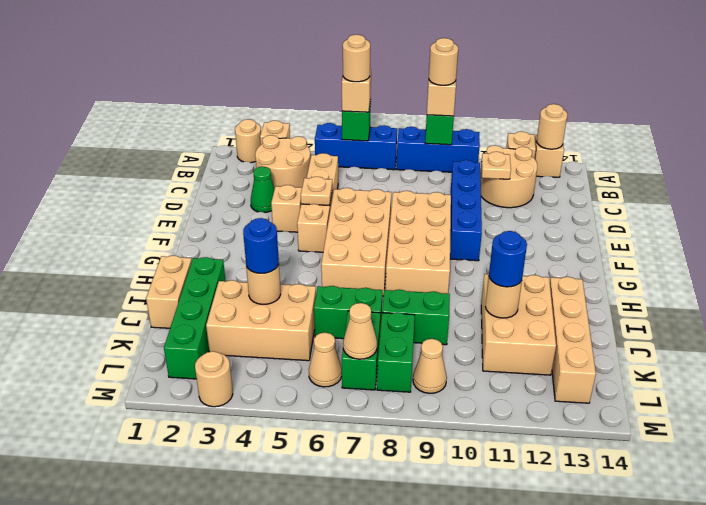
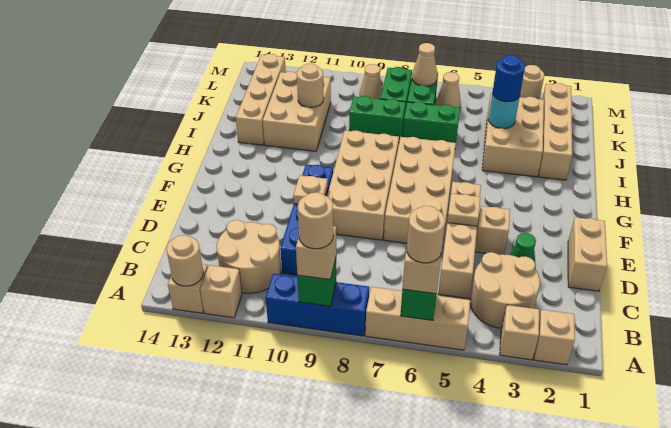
tan round brick A2 level 1 -> tan brick A2 level 1
blue brick A5:A7 level 1 -> tan brick A5:A7 level 1
tan plate C11 level 2 -> tan plate E10 level 2
tan brick I1:J1 level 1 -> tan brick D1:E1 level 1
green brick I2:L2 level 1 -> tan brick I2:L2 level 1
tan brick J3:K5 level 1 -> tan brick I3:K4 level 1
tan round brick J4 level 2 -> cyan round brick J4 level 2
blue round brick J11 level 3 -> none

